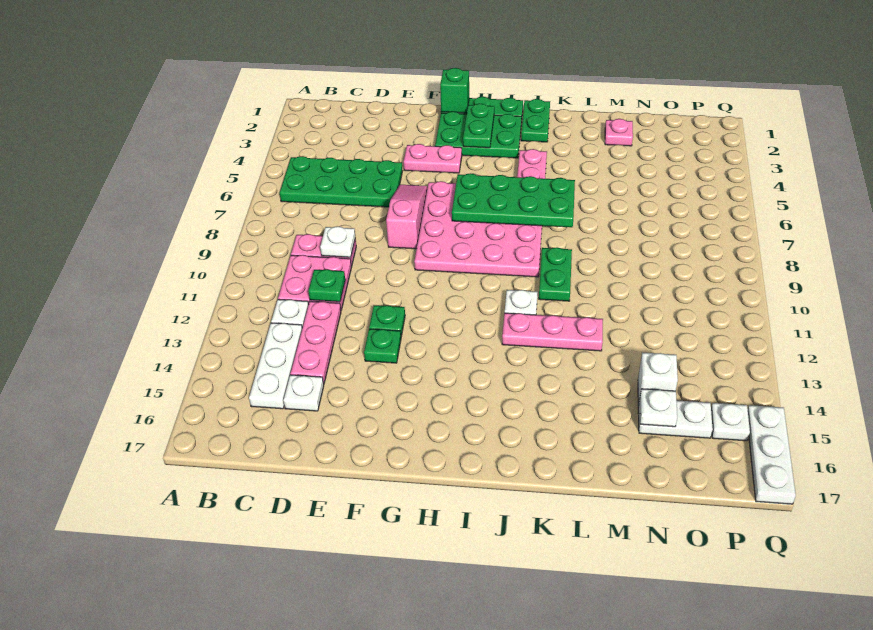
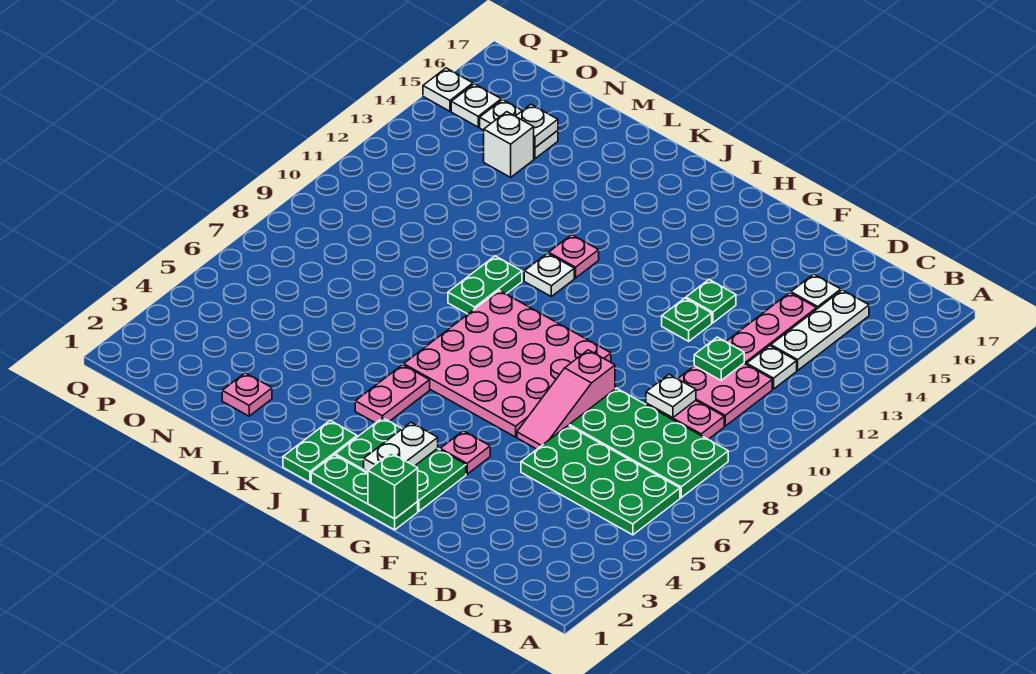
pink plate F4:G4 level 1 -> pink plate G4 level 1
green plate H2:H3 level 2 -> white plate H2:H3 level 2
green plate H6:K7 level 2 -> green plate B7:E8 level 1
pink plate J12:L12 level 1 -> pink plate J12 level 1
white plate Q15:Q17 level 1 -> white plate Q15 level 1

